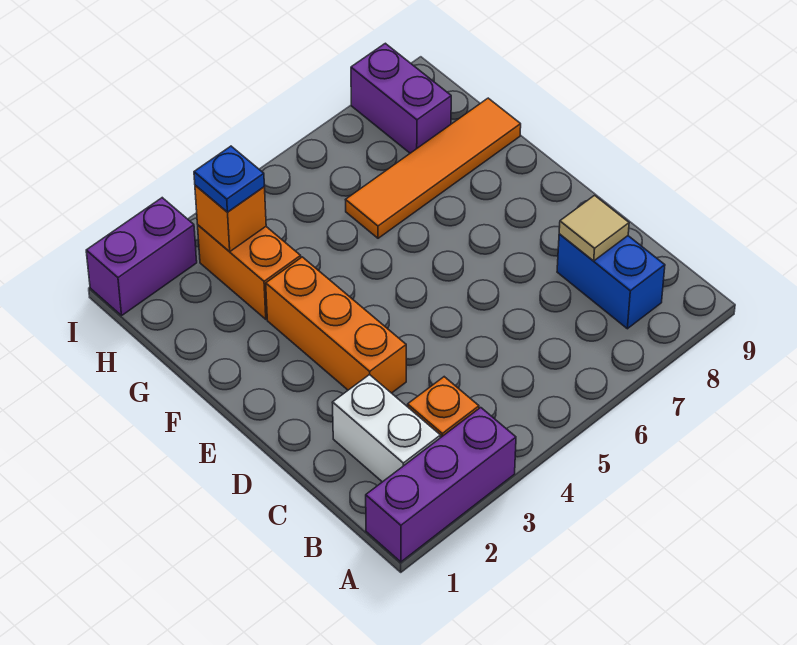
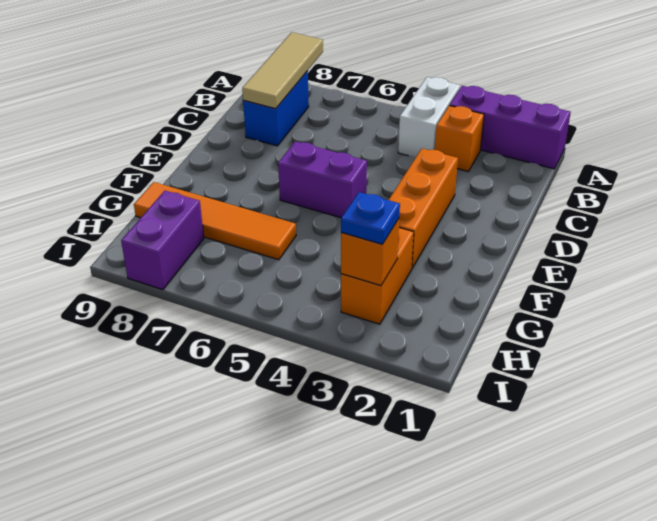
white brick B2:C2 level 1 -> white brick A4:B4 level 1
tan tile C8 level 2 -> tan tile A8:C8 level 2
purple brick I1:I2 level 1 -> purple brick E5:E6 level 1

